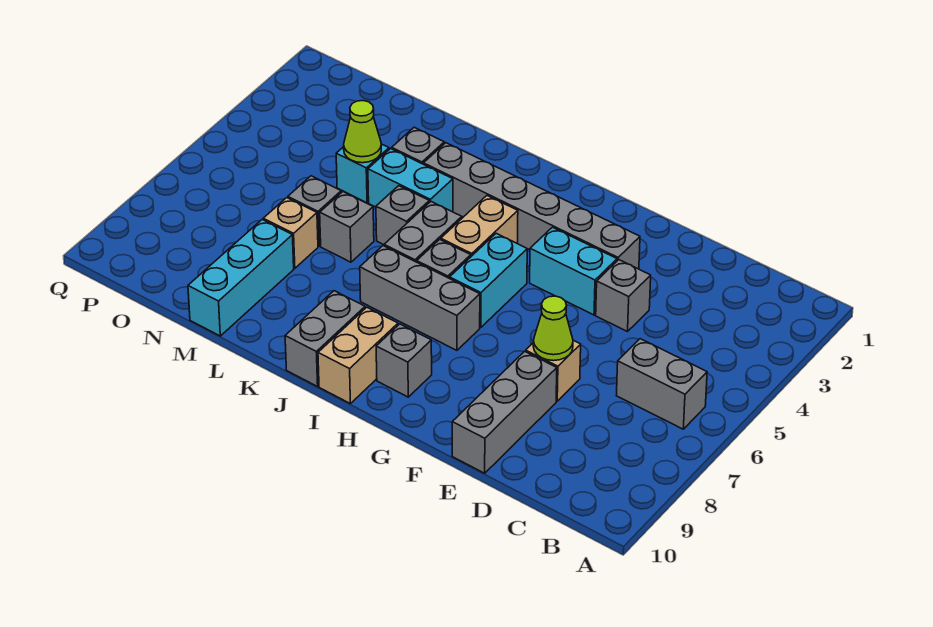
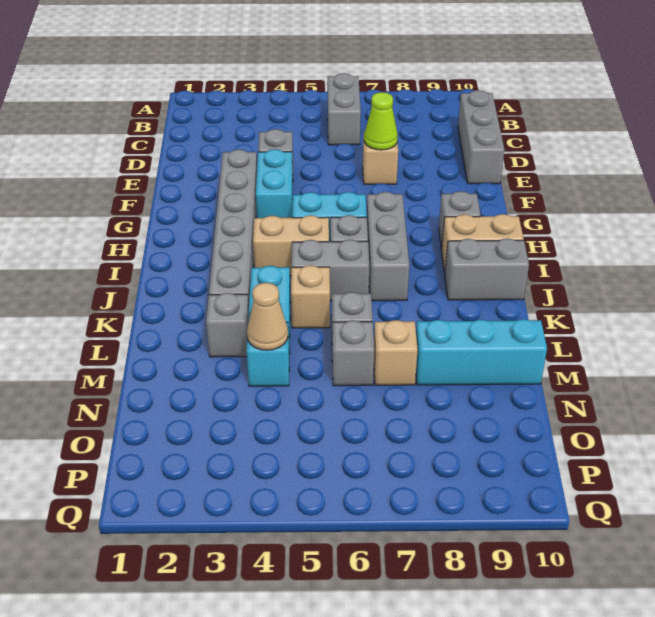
grey brick E8:E10 level 1 -> grey brick C10:E10 level 1
grey brick K5 level 1 -> tan brick K5 level 1
lime cone M4 level 2 -> tan cone M4 level 2

